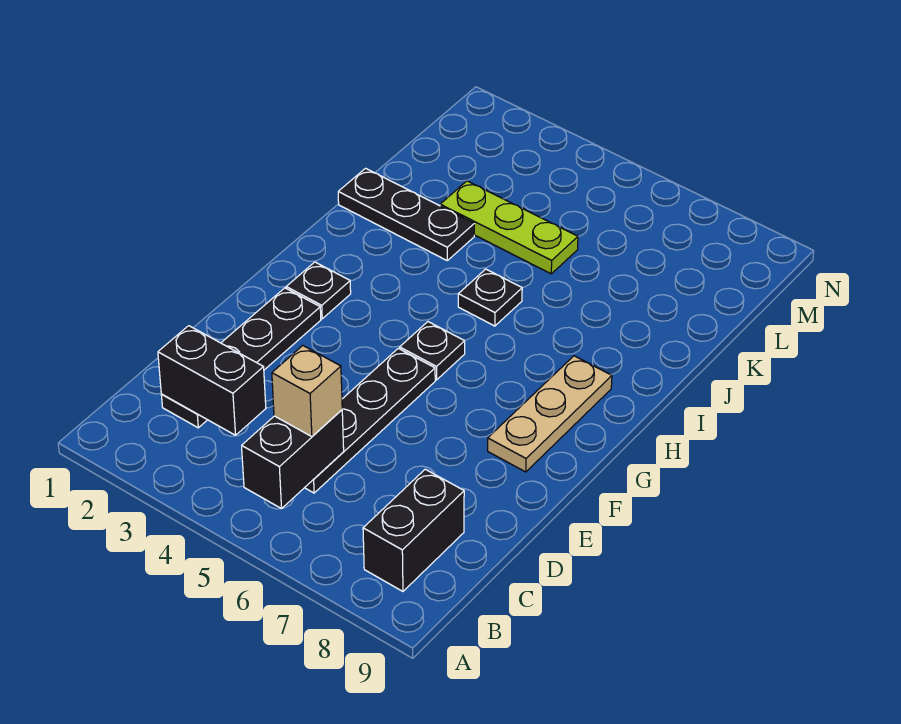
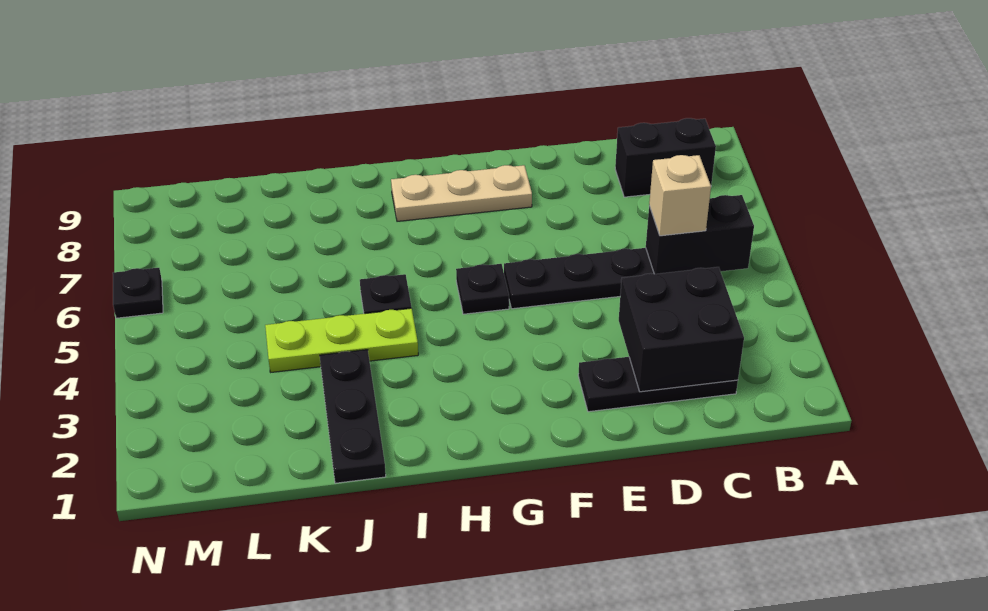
black plate C2:F2 level 1 -> black plate C2:E2 level 1
black brick C2:C3 level 2 -> black brick C2:D3 level 2
black plate G2 level 1 -> black plate N6 level 1
lime plate K3:K5 level 1 -> lime plate I4:K4 level 1

